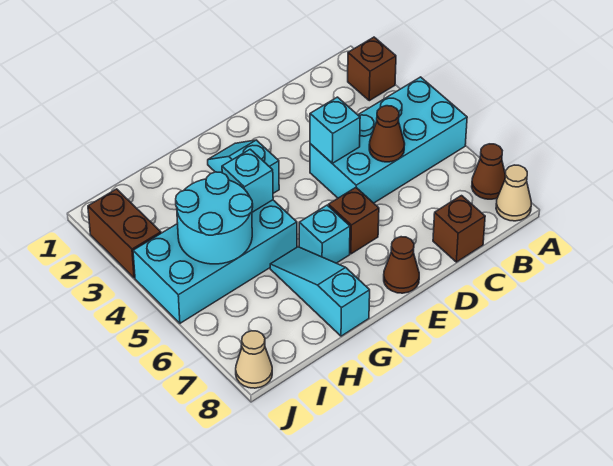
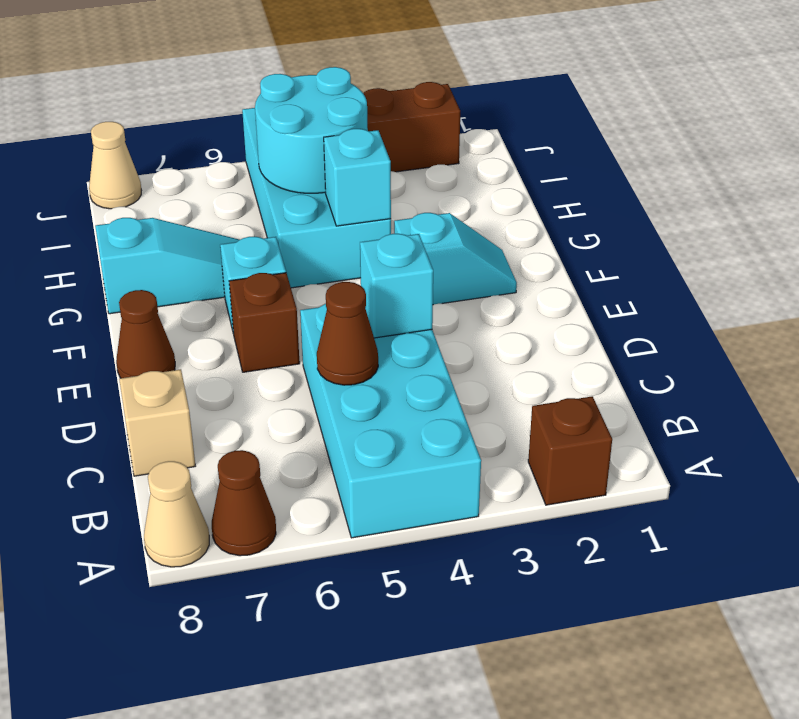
brown brick C8 level 1 -> tan brick C8 level 1

